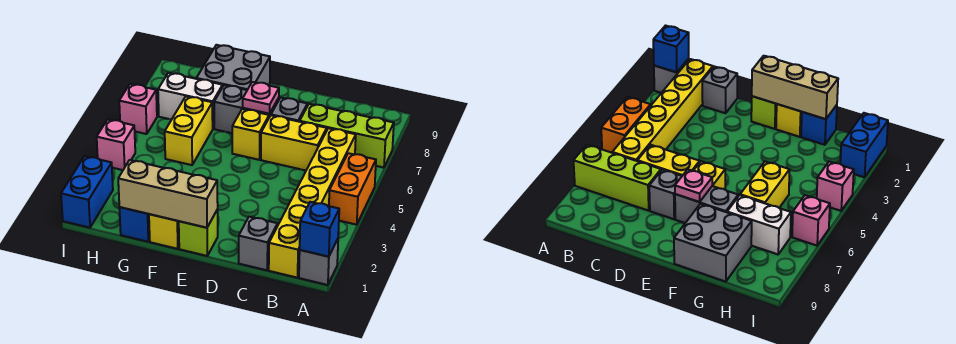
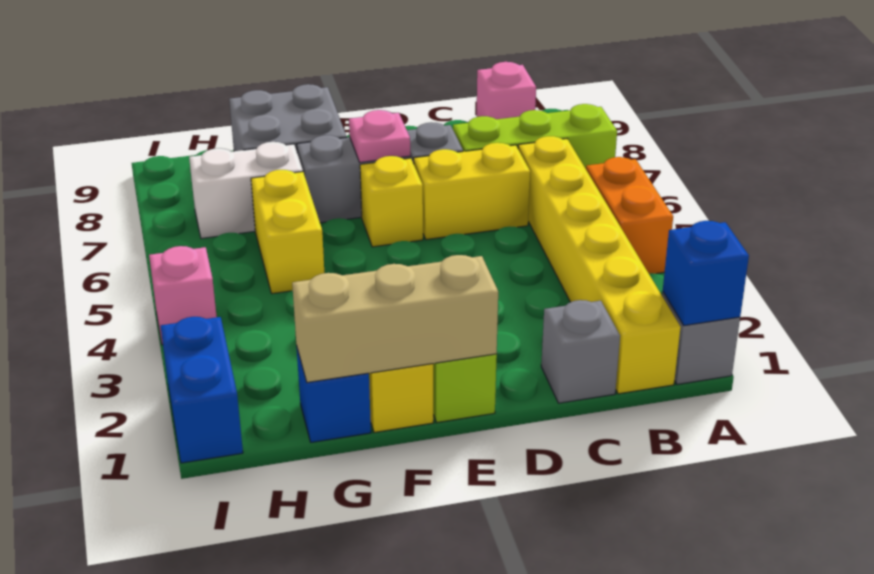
pink brick I6 level 1 -> pink brick B9 level 1

